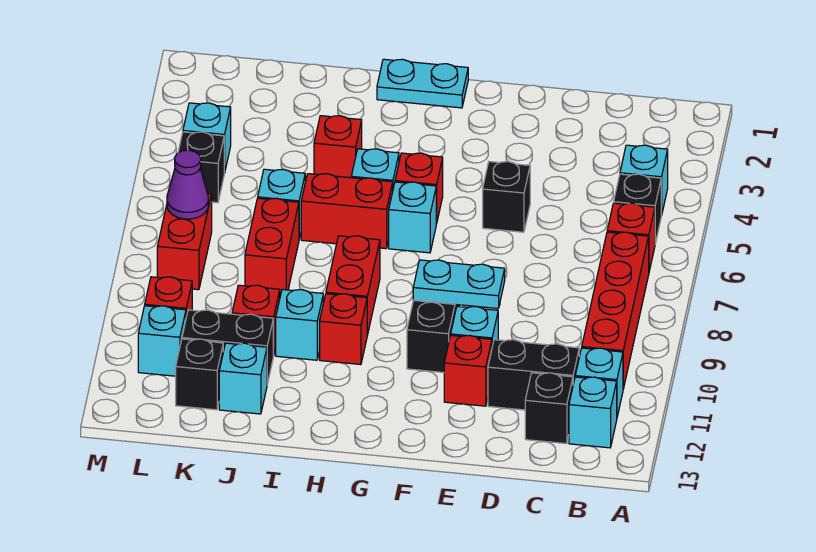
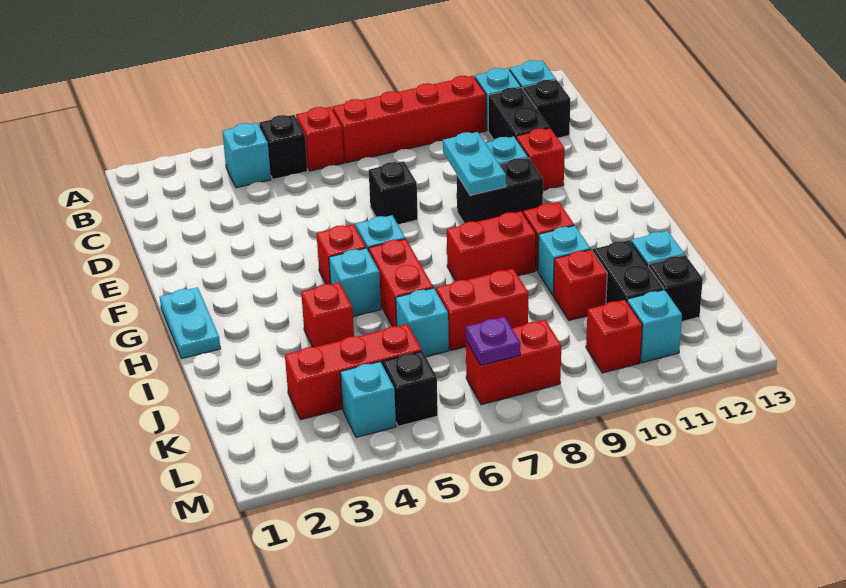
black brick E5 level 1 -> black brick E7 level 1
none -> red brick K3:K5 level 1
purple cone L7 level 2 -> purple plate L7 level 2

